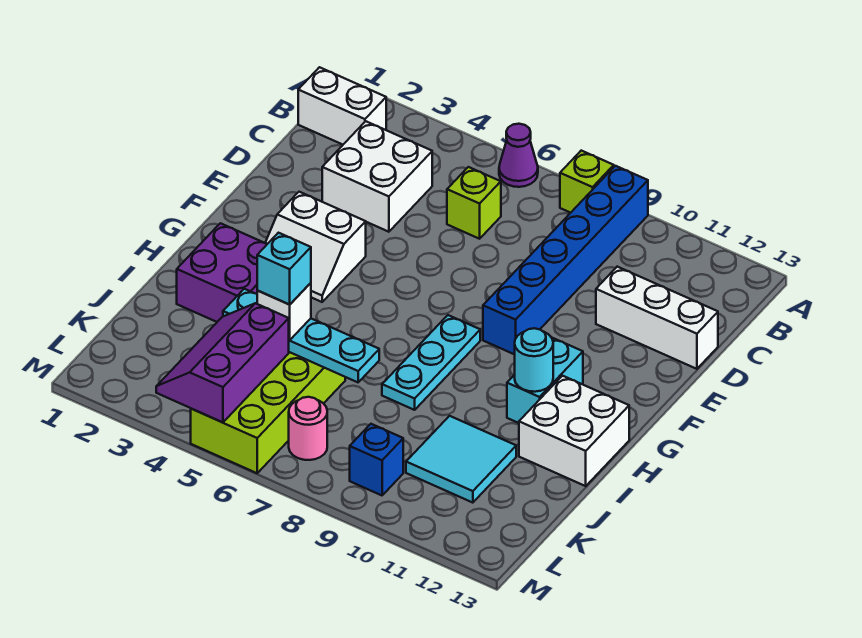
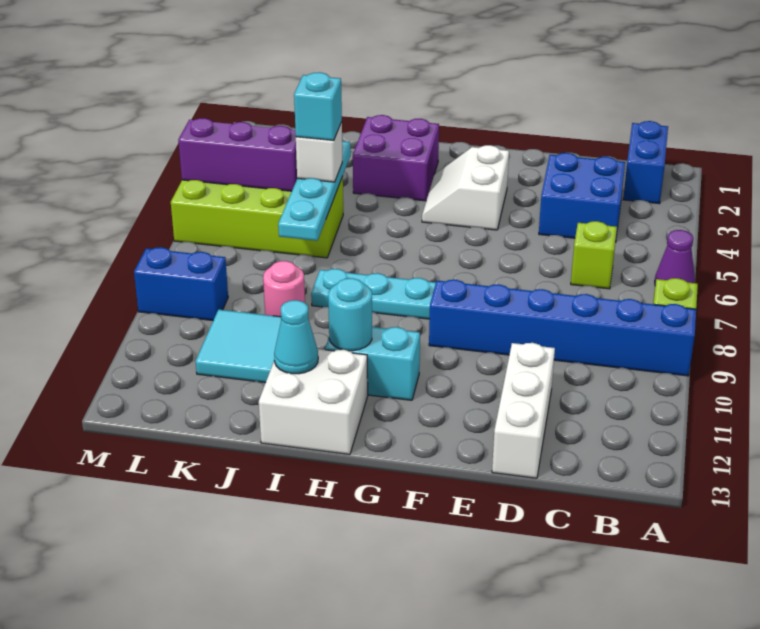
white brick B1:B2 level 1 -> blue brick B1:B2 level 1
white brick C3:D4 level 1 -> blue brick C3:D4 level 1
none -> cyan cone I12 level 2
pink round brick L7 level 1 -> pink round brick J9 level 1
blue brick L9 level 1 -> blue brick L9:M9 level 1

